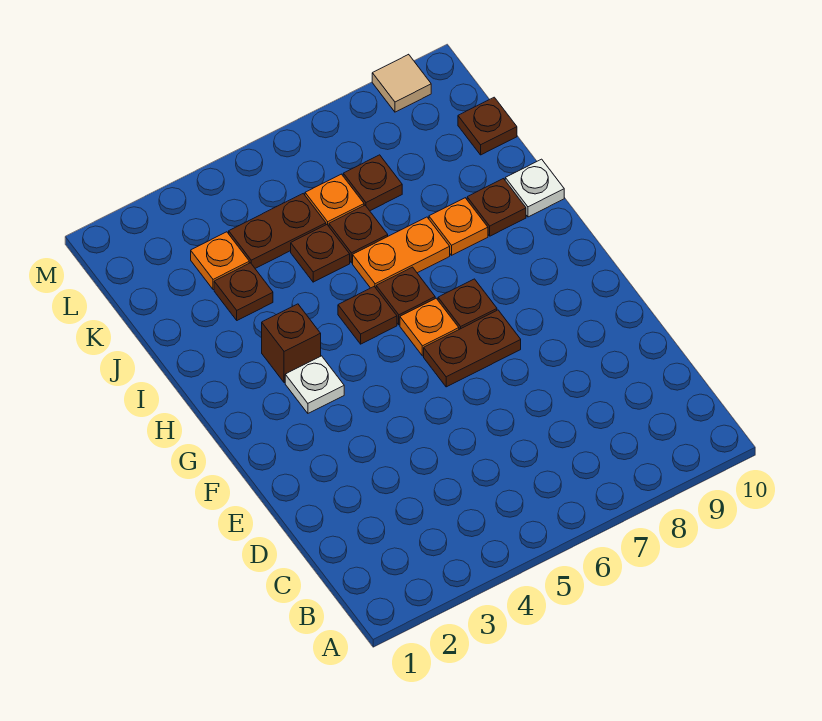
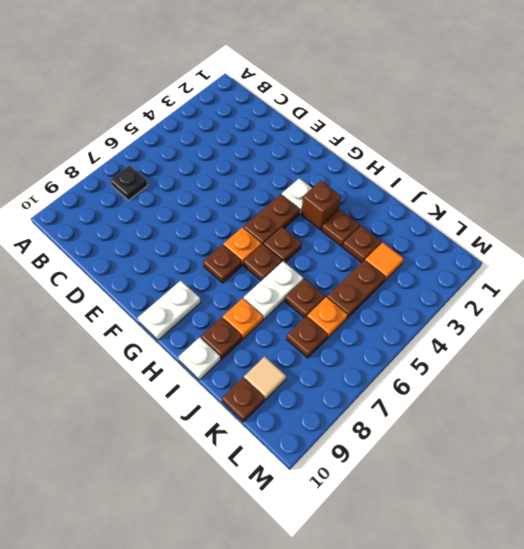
none -> black plate B7 level 1
brown plate F6:F7 level 1 -> brown plate G4:G5 level 1
none -> white plate G9:G10 level 1
orange plate I6:I7 level 1 -> white plate I6:I7 level 1
brown plate J5 level 1 -> brown plate I3 level 1
orange plate K3 level 1 -> orange tile K3 level 1
tan tile M9 level 1 -> tan tile K9 level 1

